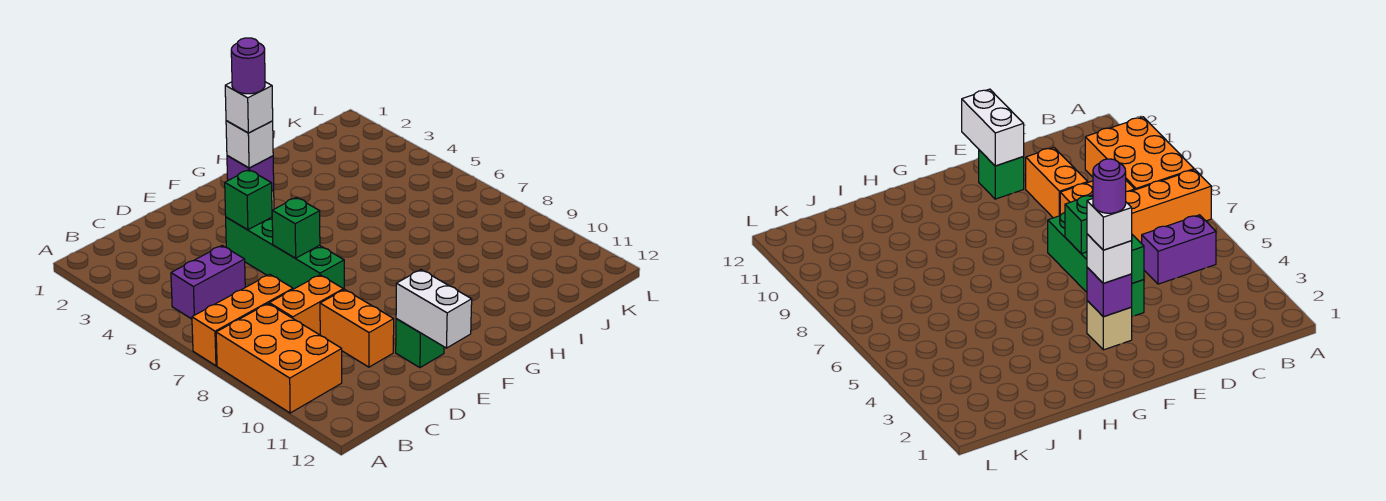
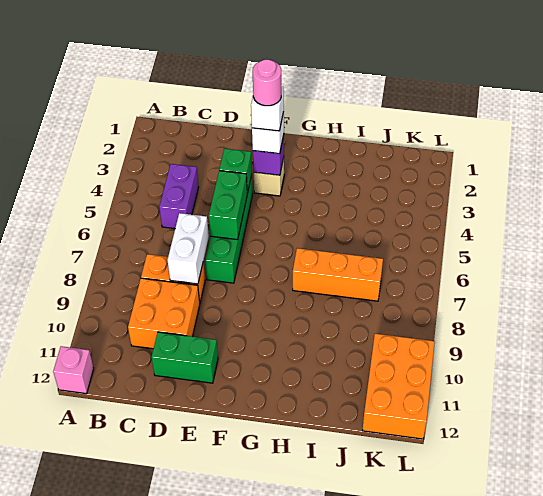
orange brick A7:C7 level 1 -> orange brick H7:J7 level 1
orange brick A8:B10 level 1 -> orange brick K10:L12 level 1
none -> pink brick A12 level 1
purple brick B5:C5 level 1 -> purple brick C4:C5 level 1
orange brick D9:D10 level 1 -> orange brick C9:D10 level 1
green brick E6 level 2 -> green brick E5:E6 level 2
green brick E11 level 1 -> green brick D11:E11 level 1
white brick E11:E12 level 2 -> white brick D7:D8 level 2
purple round brick F3 level 5 -> pink round brick F3 level 5

